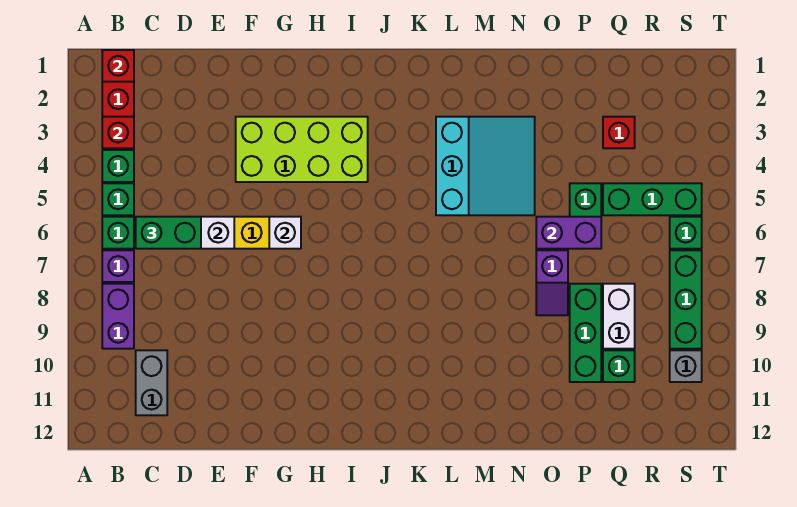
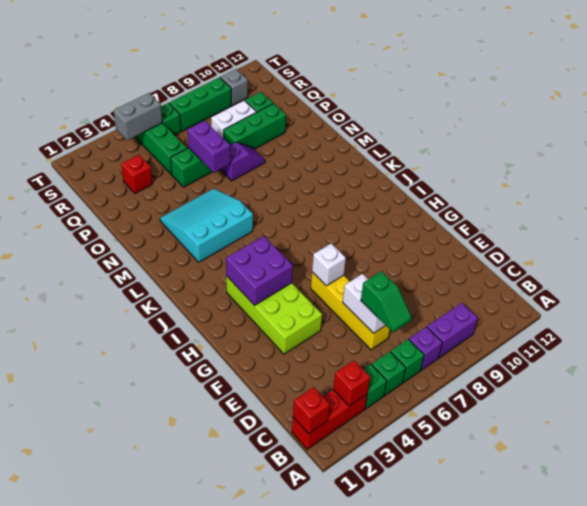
green brick C6:D6 level 3 -> green slope C6:D6 level 3 top D
grey brick C10:C11 level 1 -> grey brick S4:S5 level 2
none -> purple brick H3:I4 level 2

